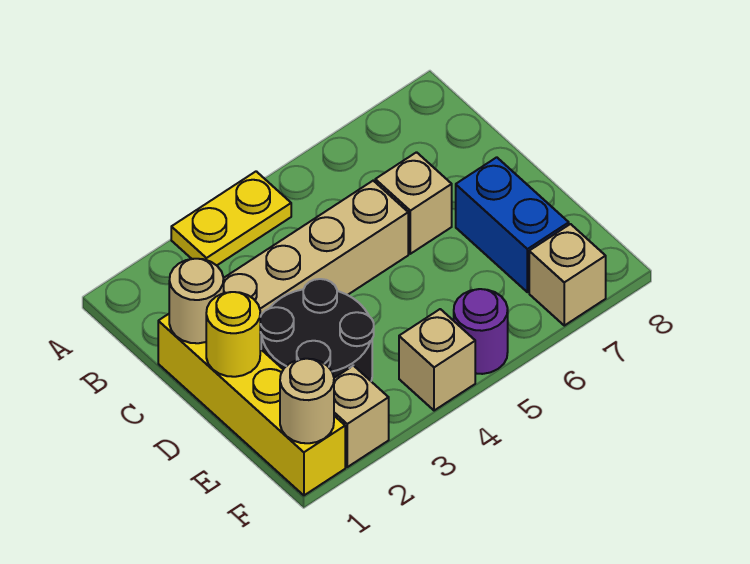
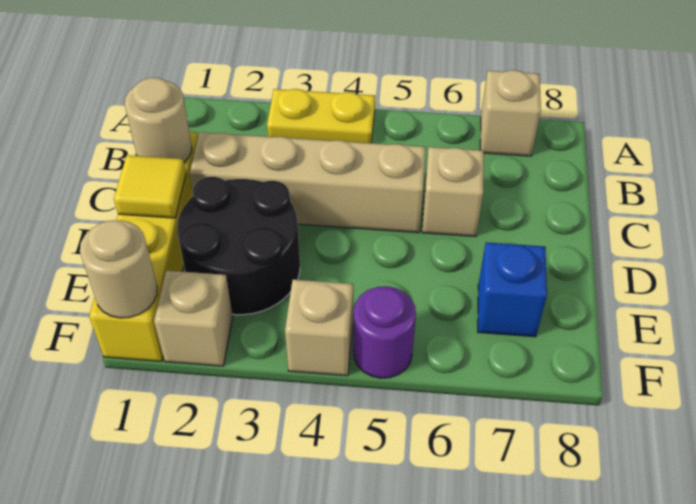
yellow round brick D1 level 2 -> yellow tile D1 level 2
blue brick D7:E7 level 1 -> blue brick E7 level 1
tan brick F7 level 1 -> tan brick A7 level 1

